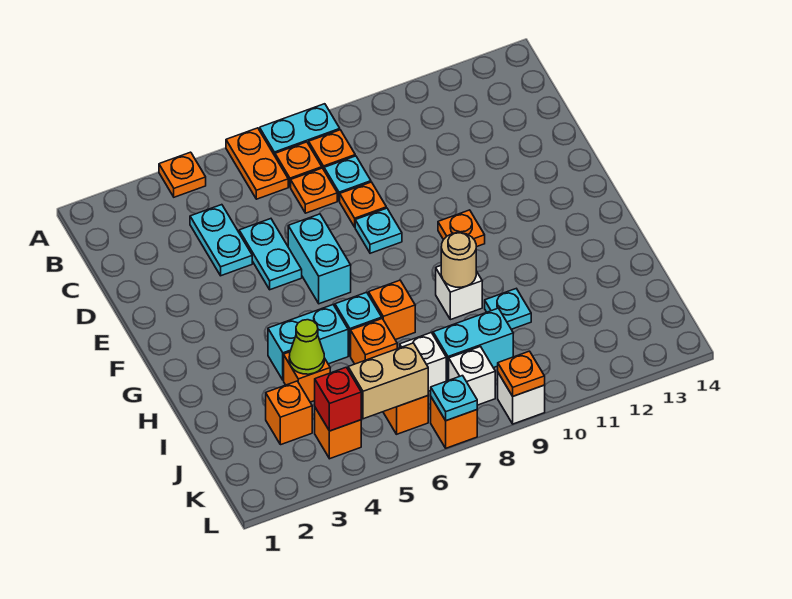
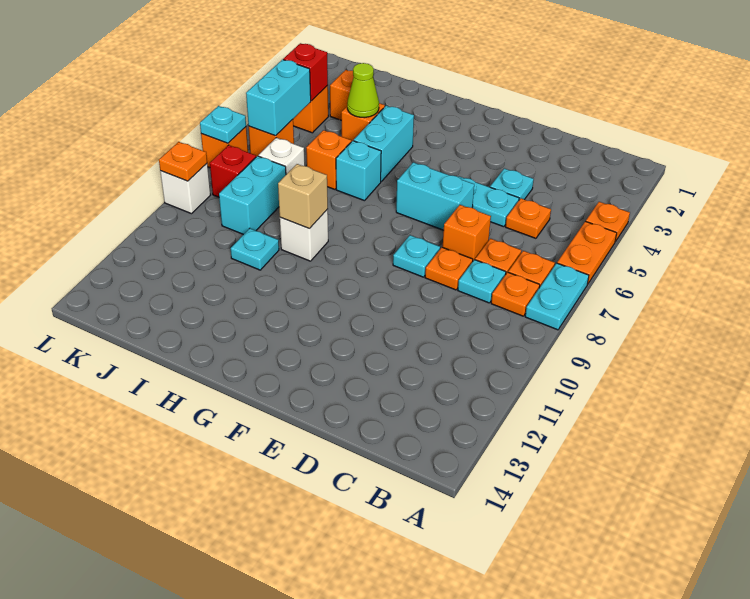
orange plate A6:B6 level 1 -> orange plate A5:A6 level 1
cyan plate C4:D4 level 1 -> cyan plate D4 level 1
orange plate F10 level 1 -> orange plate C5 level 1
orange brick H7 level 1 -> orange brick D7 level 1
tan round brick H9 level 2 -> tan brick H9 level 2
tan brick K5:K6 level 2 -> cyan brick K5:K6 level 2
white brick K8 level 1 -> red brick K8 level 1

